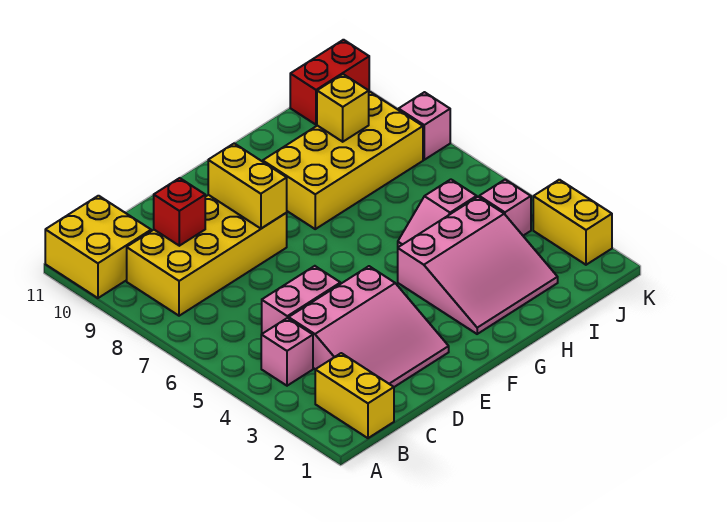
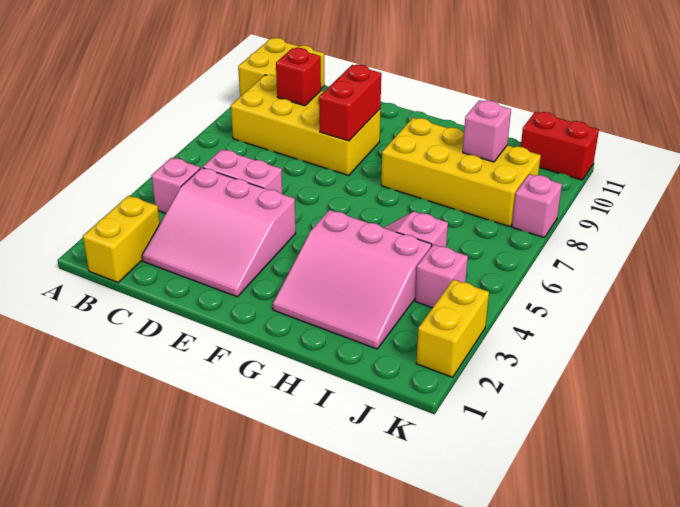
yellow brick E8:E9 level 2 -> red brick E8:E9 level 2
yellow brick I9 level 2 -> pink brick I9 level 2

